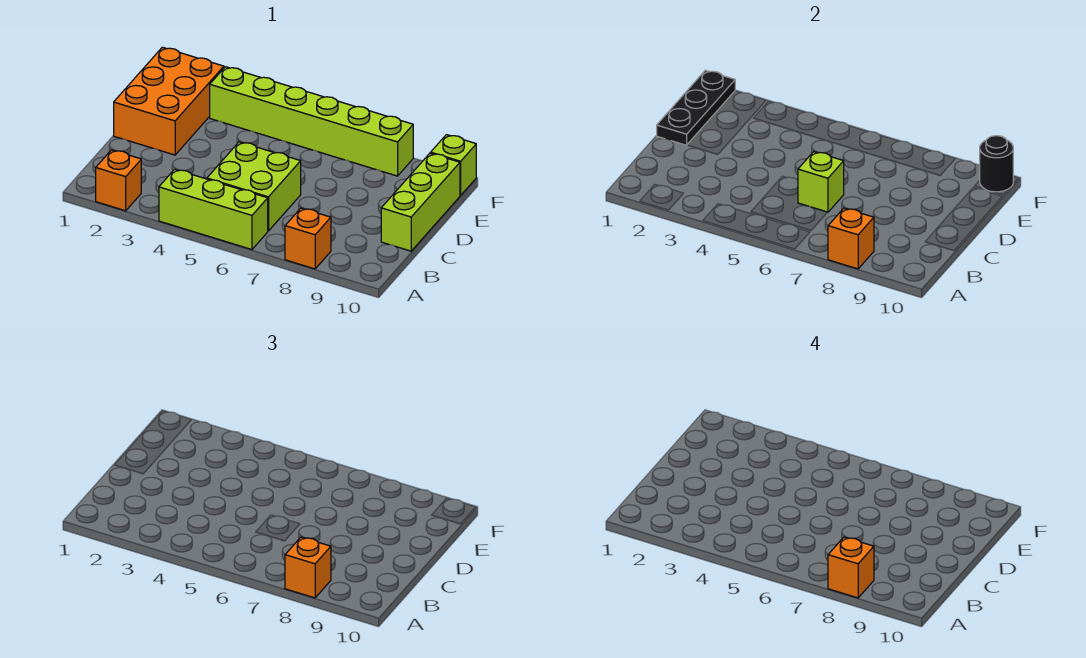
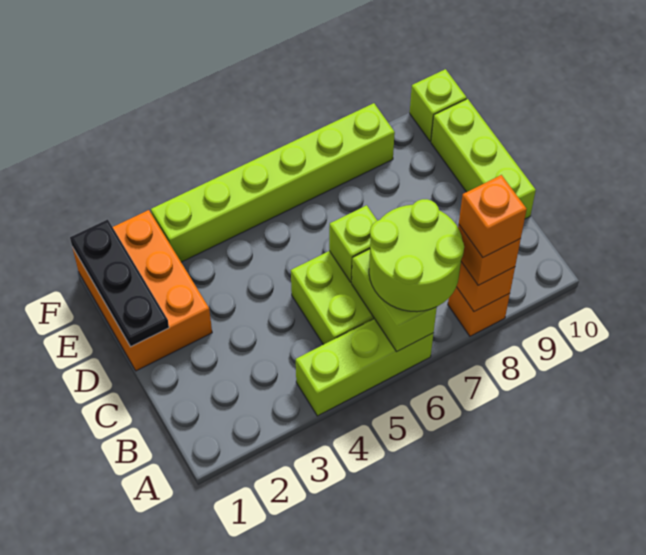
orange brick A2 level 1 -> none
none -> lime brick A6:B6 level 2
none -> lime round brick A6:B7 level 3
black round brick F10 level 2 -> none

